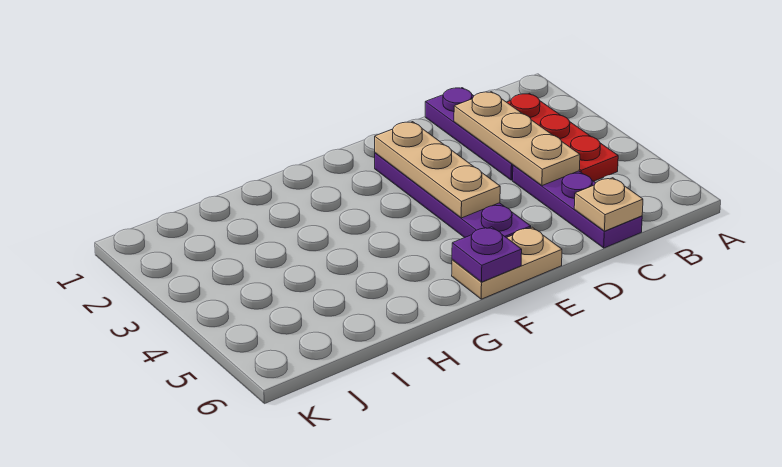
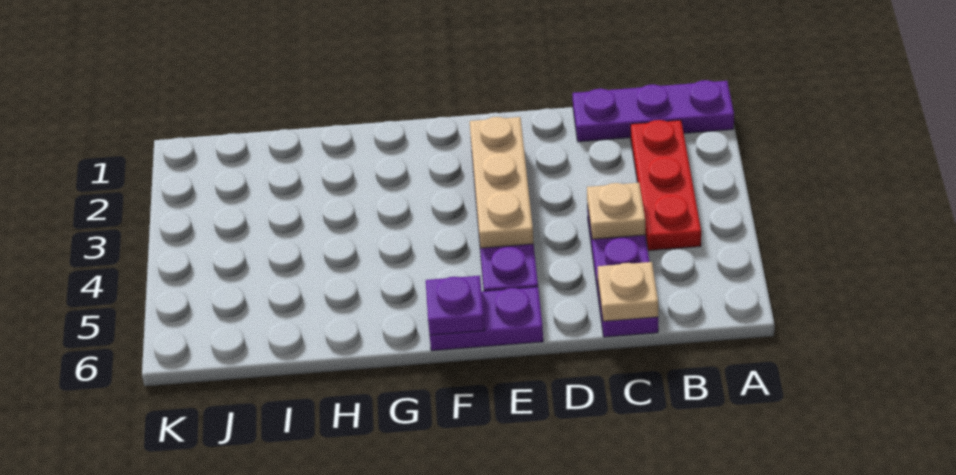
purple plate C1:C3 level 1 -> purple plate A1:C1 level 1
tan plate C2:C4 level 2 -> tan plate C4 level 2
tan plate E6:F6 level 1 -> purple plate E6:F6 level 1

